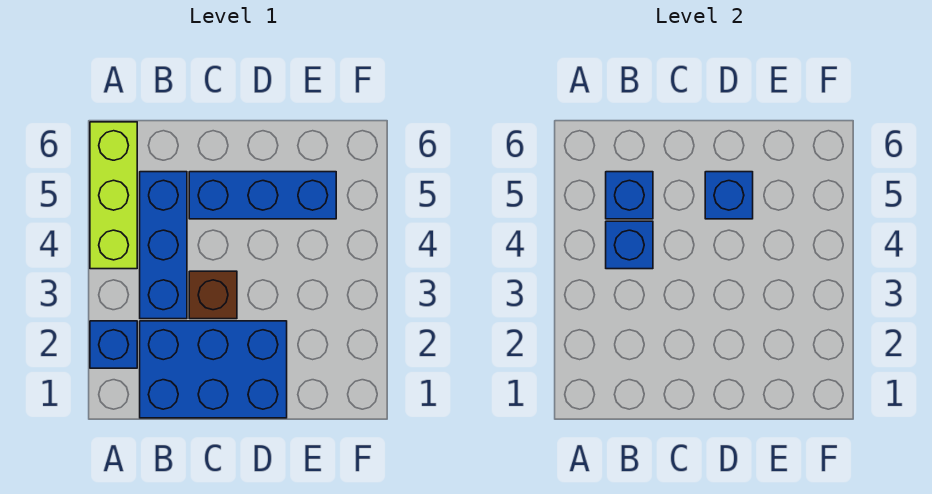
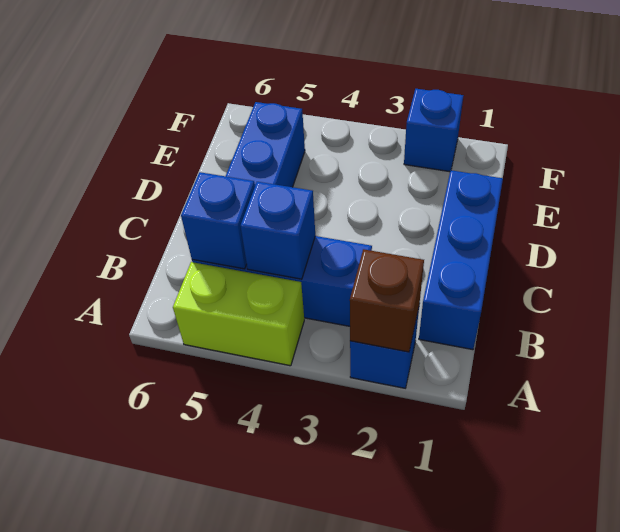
lime brick A4:A6 level 1 -> lime brick A4:A5 level 1
blue brick B1:D2 level 1 -> blue brick B1:D1 level 1
brown brick C3 level 1 -> brown brick A2 level 2
blue brick D5 level 2 -> blue brick F2 level 1

